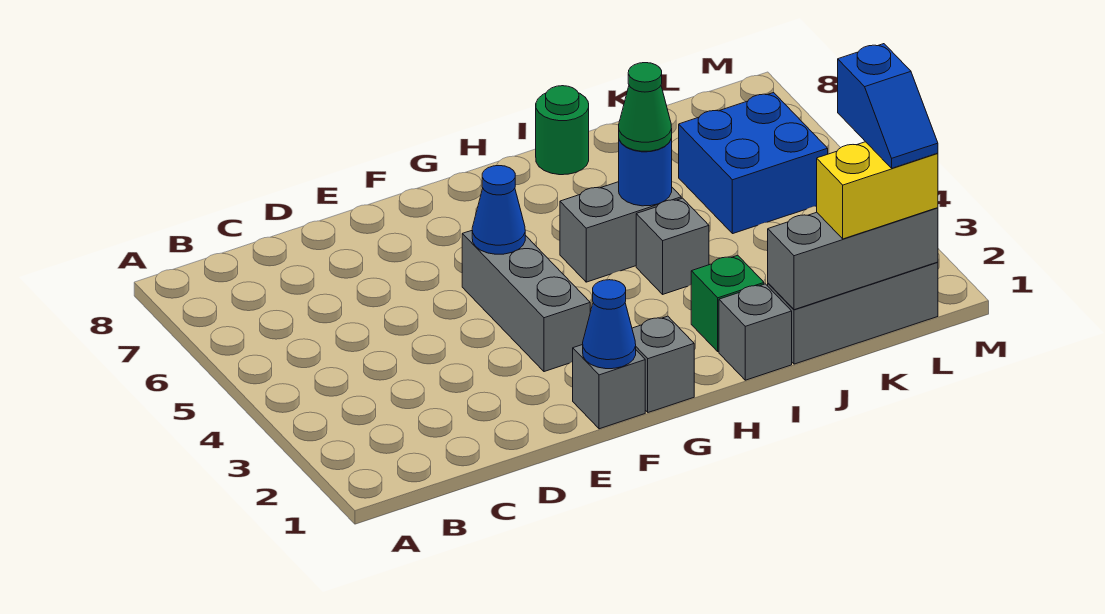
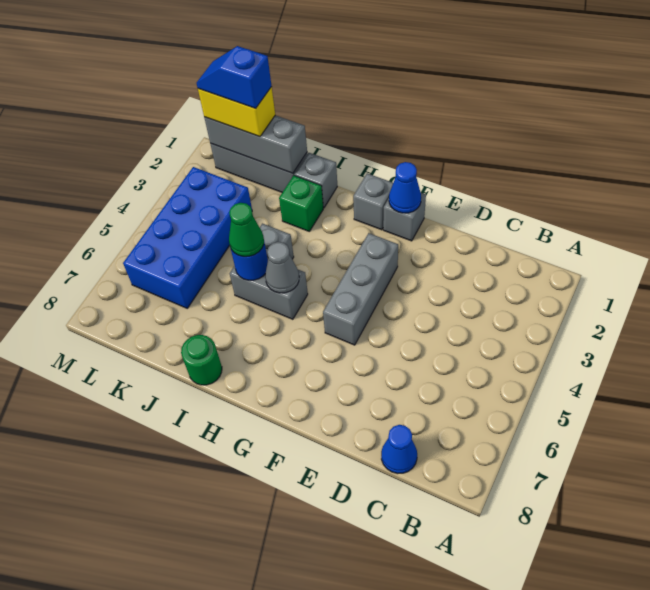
blue cone F5 level 2 -> blue cone C8 level 1
none -> grey cone H5 level 2
blue brick K5:L6 level 1 -> blue brick K3:L6 level 1
blue slope L1:L2 level 4 top 2 -> blue slope K1:L1 level 4 top K

